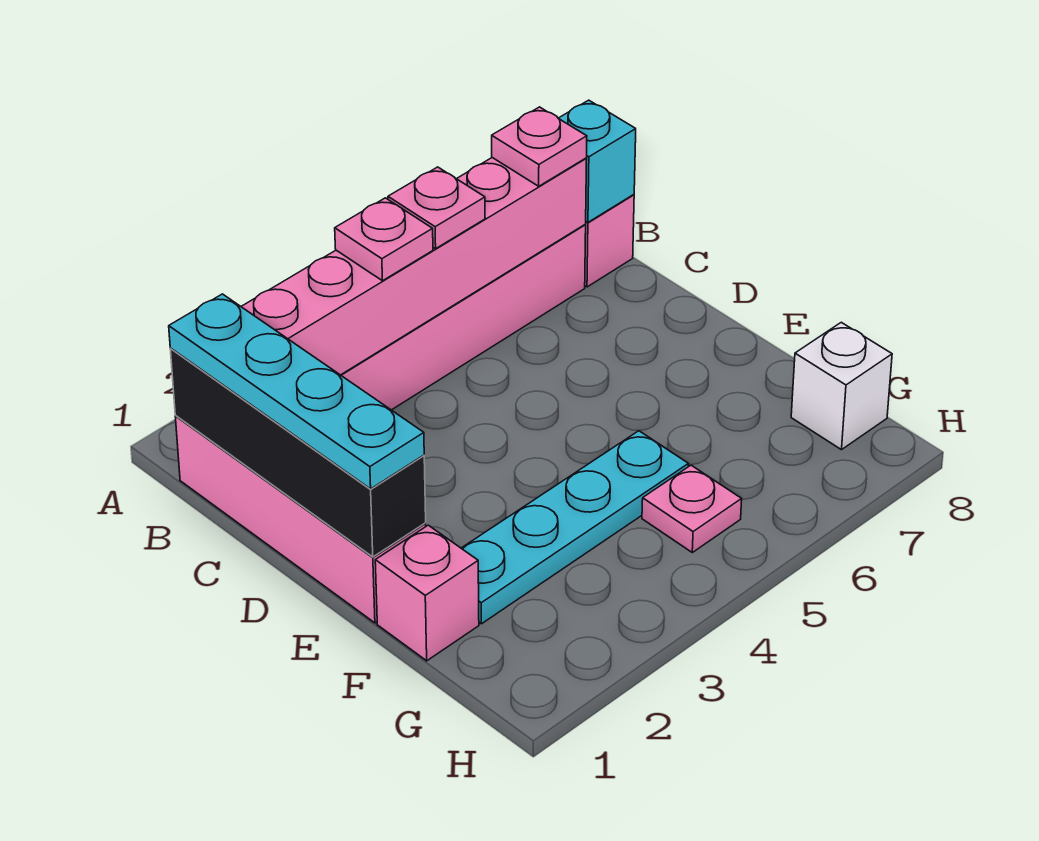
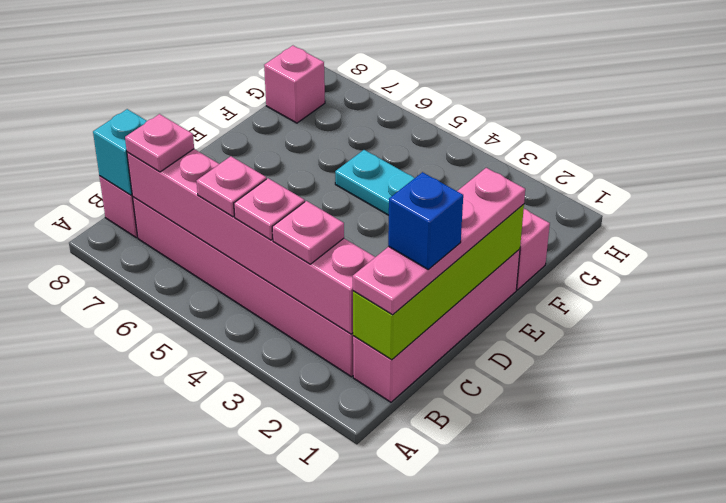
black brick B1:E1 level 2 -> lime brick B1:E1 level 2
cyan plate B1:E1 level 3 -> pink plate B1:E1 level 3
none -> blue brick C1 level 4
pink plate G5 level 1 -> pink plate B3 level 3
white brick G8 level 1 -> pink brick G8 level 1

